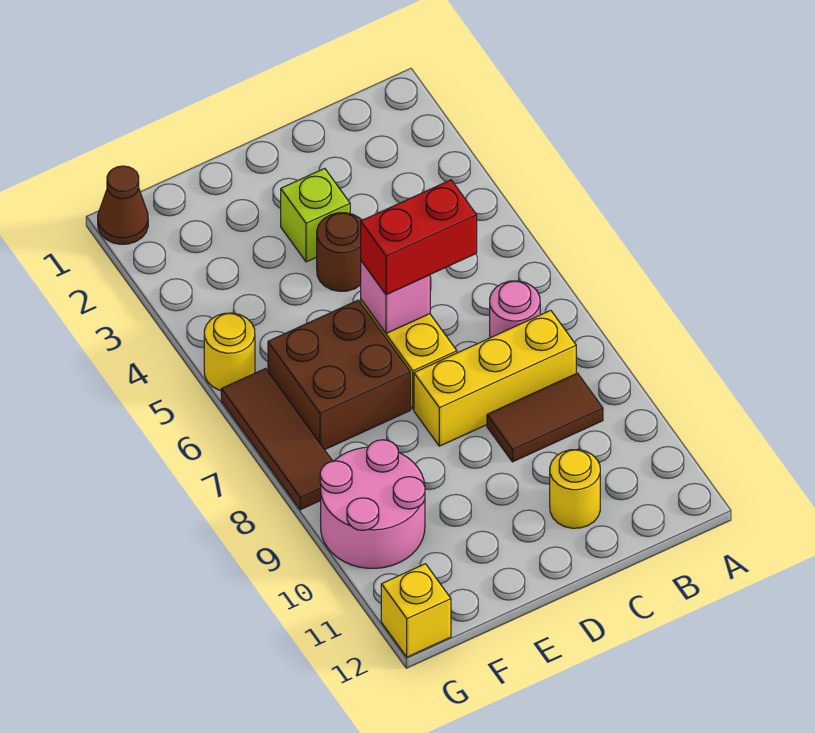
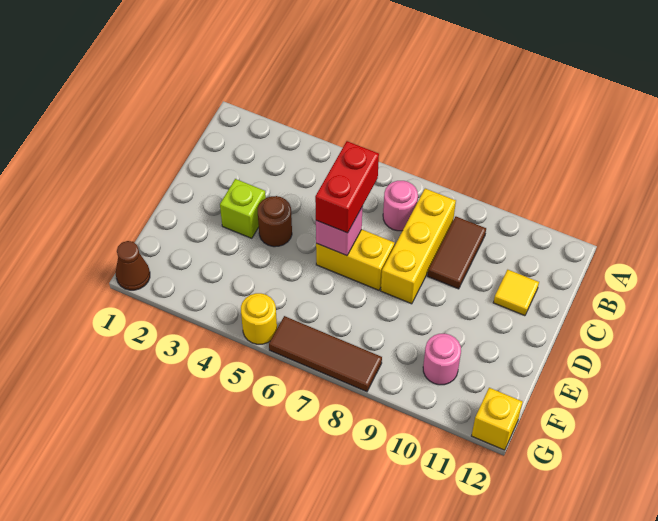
yellow round brick C11 level 1 -> yellow tile C11 level 1
brown brick E6:F7 level 1 -> none
pink round brick F9:G10 level 1 -> pink round brick F10 level 1

